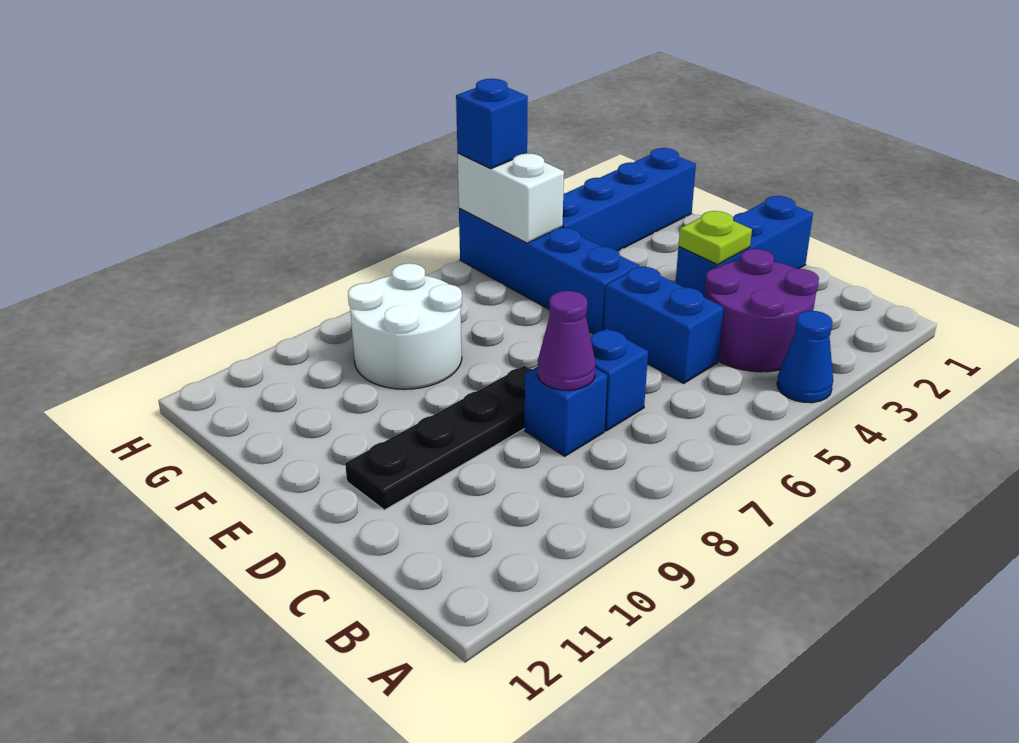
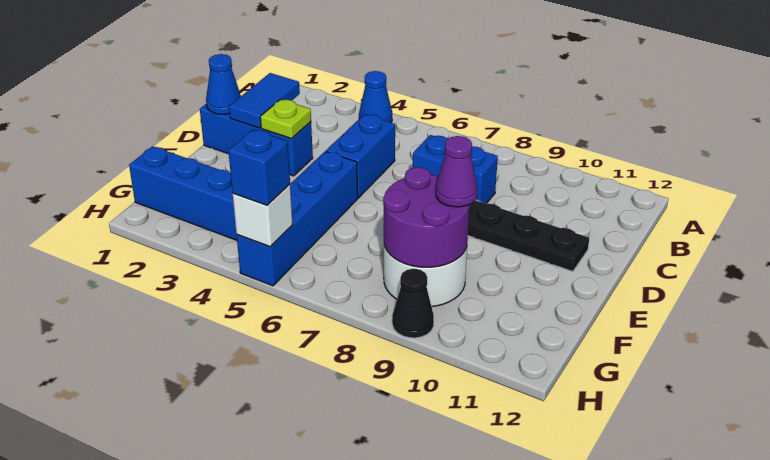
purple round brick B3:C4 level 1 -> purple round brick F8:G9 level 2
none -> blue tile C2:D2 level 2
purple cone C8 level 2 -> purple cone F9 level 3
none -> blue cone D1 level 2
white brick G5:H5 level 2 -> white brick H5 level 2
none -> black cone H9 level 1

